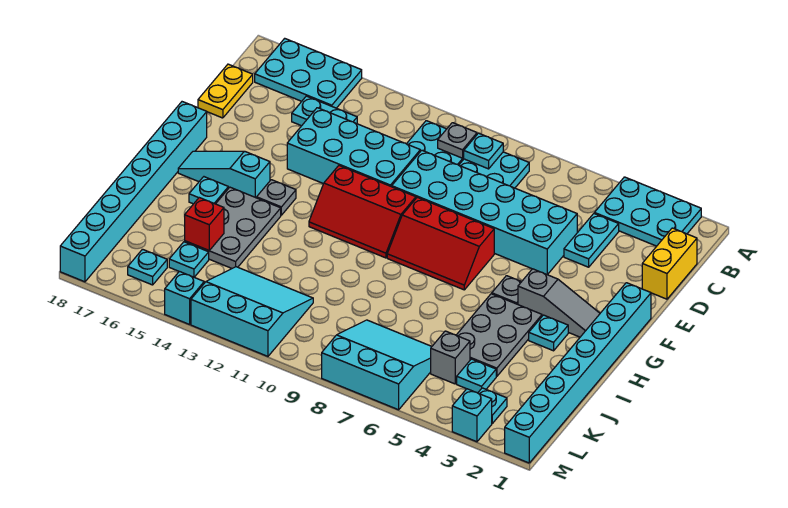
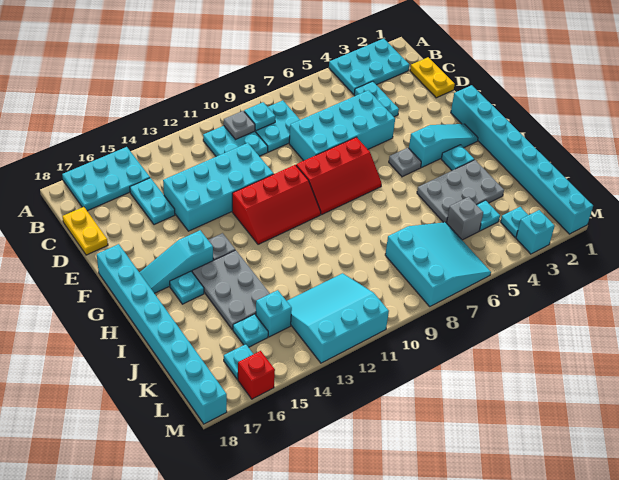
yellow brick C1:D1 level 1 -> yellow plate C1:D1 level 1
cyan plate C14:C15 level 1 -> cyan plate C15:D15 level 1
cyan brick D5:E10 level 1 -> cyan brick D5:E8 level 1
grey slope G2:G4 level 1 top 4 -> cyan slope G2:G4 level 1 top 4
grey plate H4:J5 level 1 -> grey plate I3:J5 level 1
red brick J15 level 2 -> red brick M16 level 1
cyan slope K6:M8 level 1 top M -> cyan slope K6:M8 level 1 top 8
cyan brick M14 level 1 -> cyan brick K14 level 1

